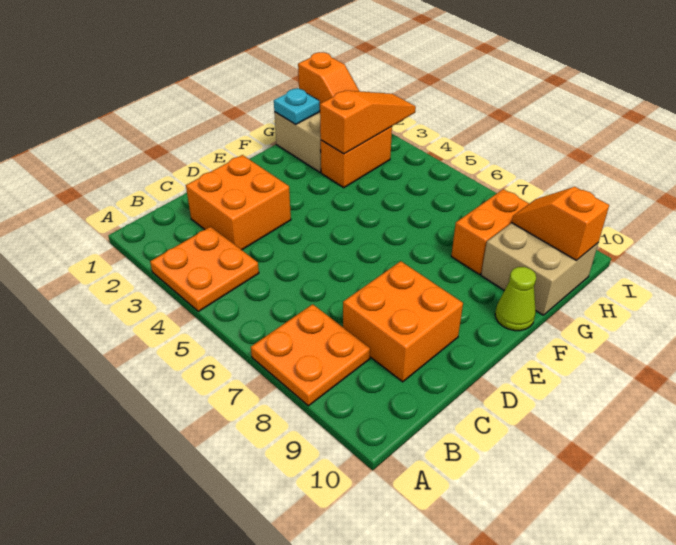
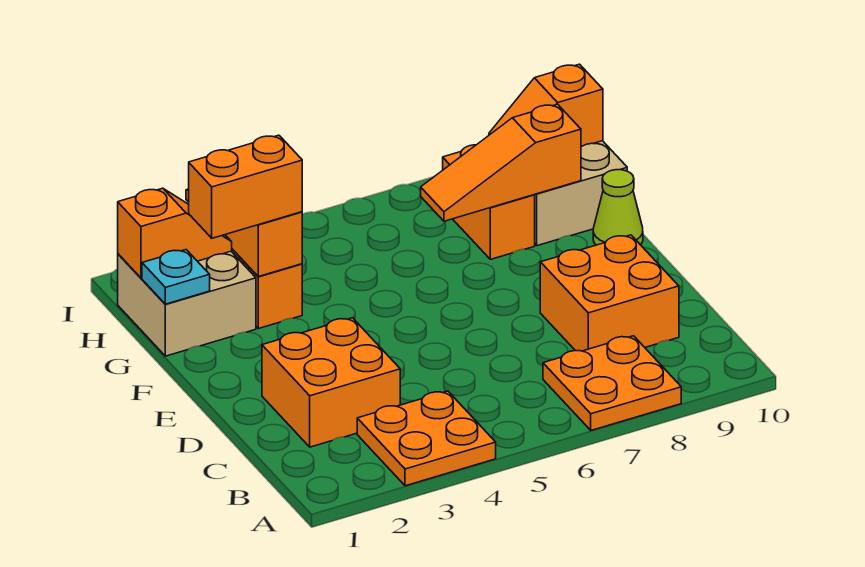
none -> orange brick G2:G3 level 3
none -> orange slope G7:G9 level 2 top 9

